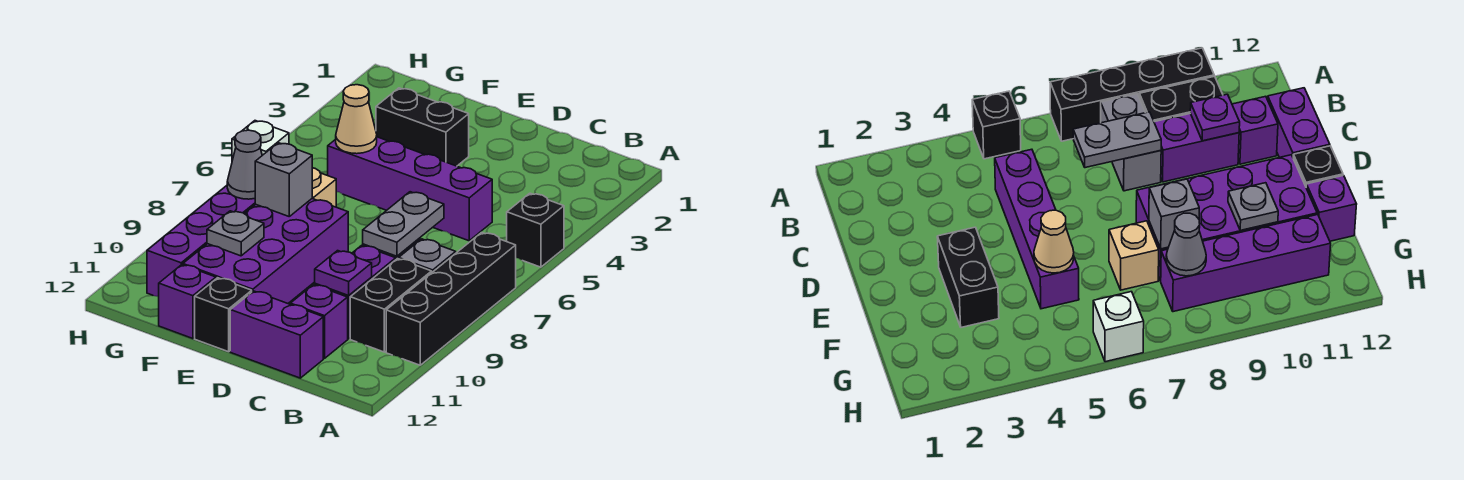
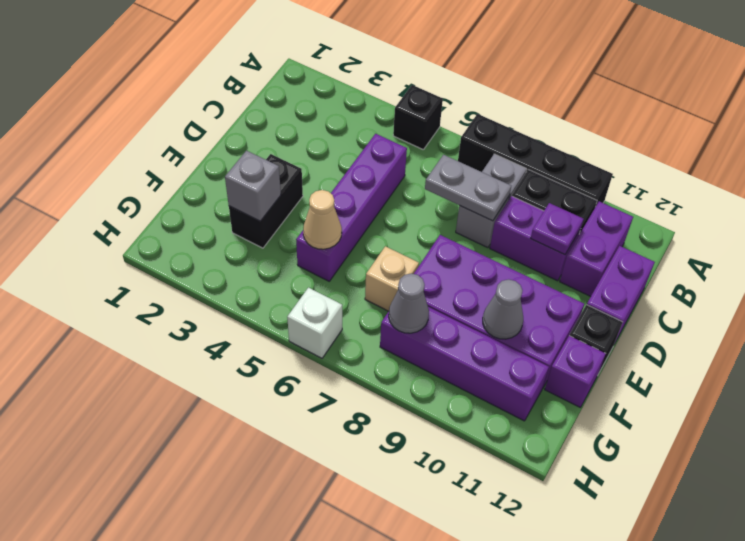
purple brick C11 level 1 -> purple brick B11:C11 level 1
grey brick F8 level 2 -> grey brick F3 level 2
grey plate F10 level 2 -> grey cone F10 level 2

